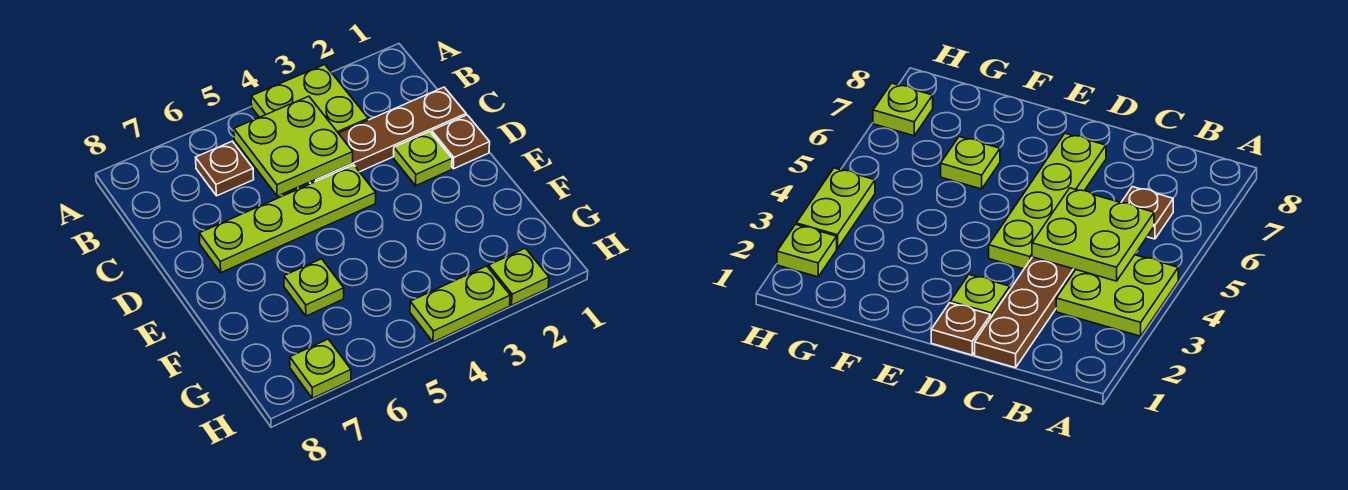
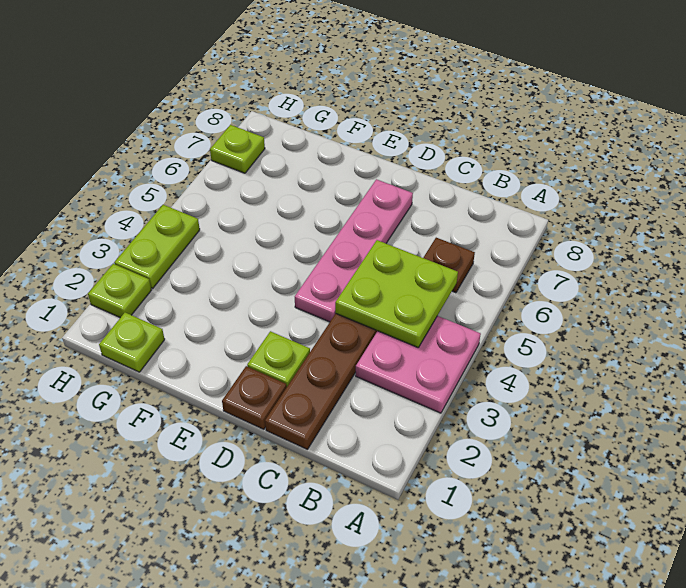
lime plate A3:B4 level 1 -> pink plate A3:B4 level 1
lime plate D4:D7 level 1 -> pink plate D4:D7 level 1
lime plate F6 level 1 -> lime plate G1 level 1

